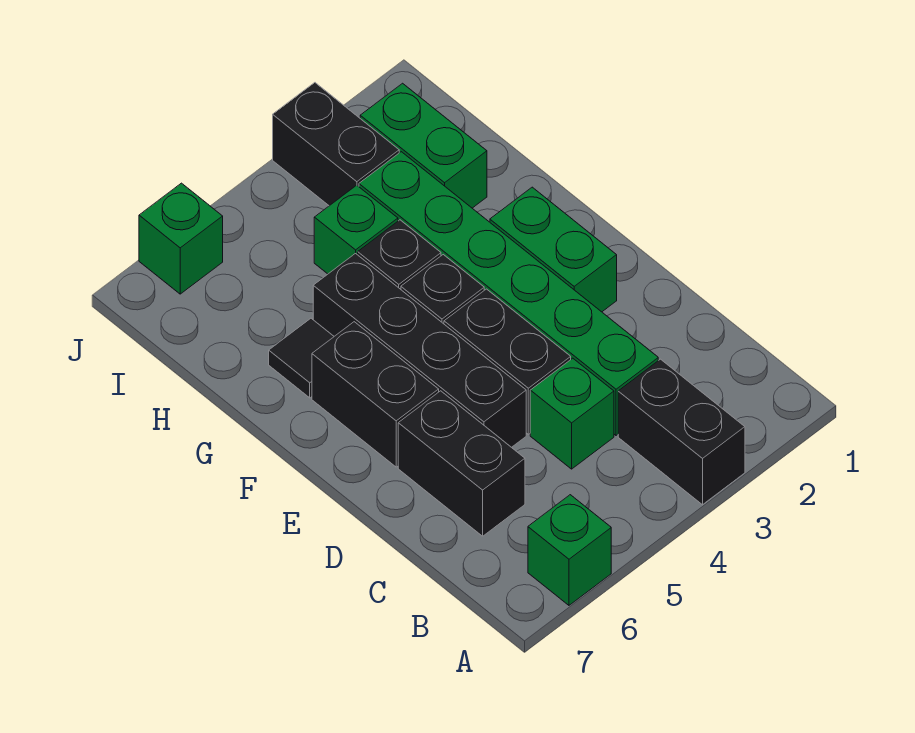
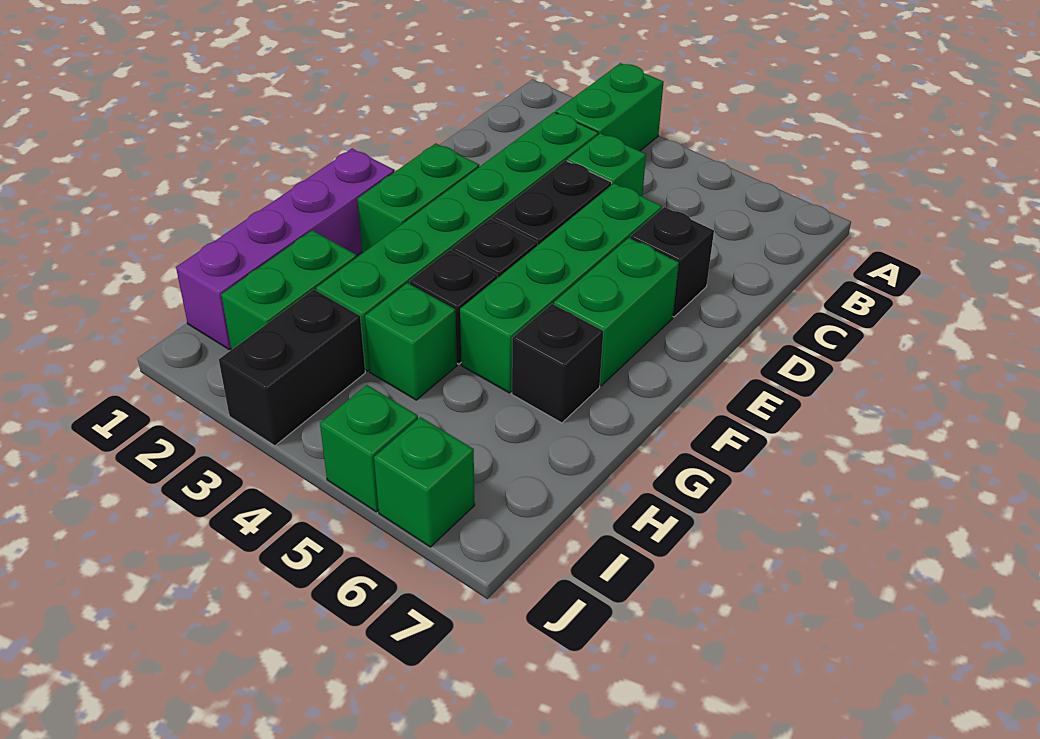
black brick A3:B3 level 1 -> green brick A3:B3 level 1
green brick A6 level 1 -> green brick J5 level 1
black brick C6:D6 level 1 -> black brick D6 level 1
black brick D5:G5 level 1 -> green brick D5:G5 level 1
black brick E6:F6 level 1 -> green brick E6:F6 level 1
none -> purple brick F1:I1 level 1
black tile G6 level 1 -> black brick G6 level 1

